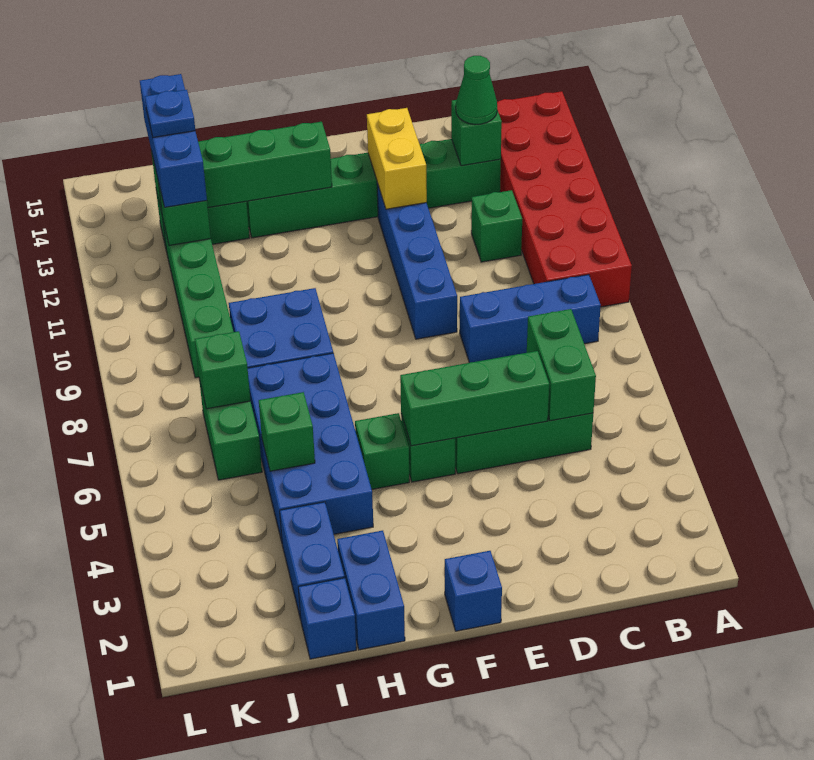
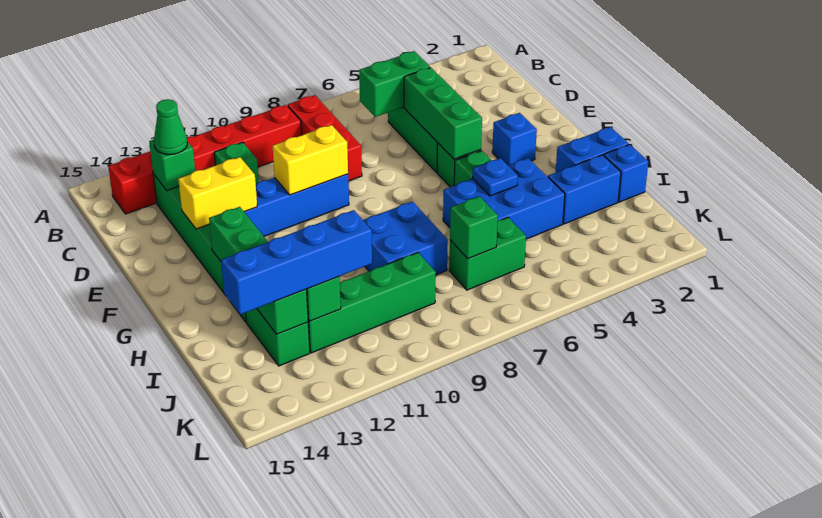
red brick A9:B14 level 1 -> red brick B9:B14 level 1
blue brick B8:D8 level 1 -> red brick B8:D8 level 1
none -> yellow brick E9:E10 level 2
blue brick F1 level 1 -> blue brick F3 level 1
blue brick H4:I7 level 1 -> blue brick H4:I6 level 1
green brick I5 level 2 -> none
blue brick J12:J14 level 3 -> blue brick J11:J14 level 3
blue plate J13 level 4 -> blue plate H5 level 2

